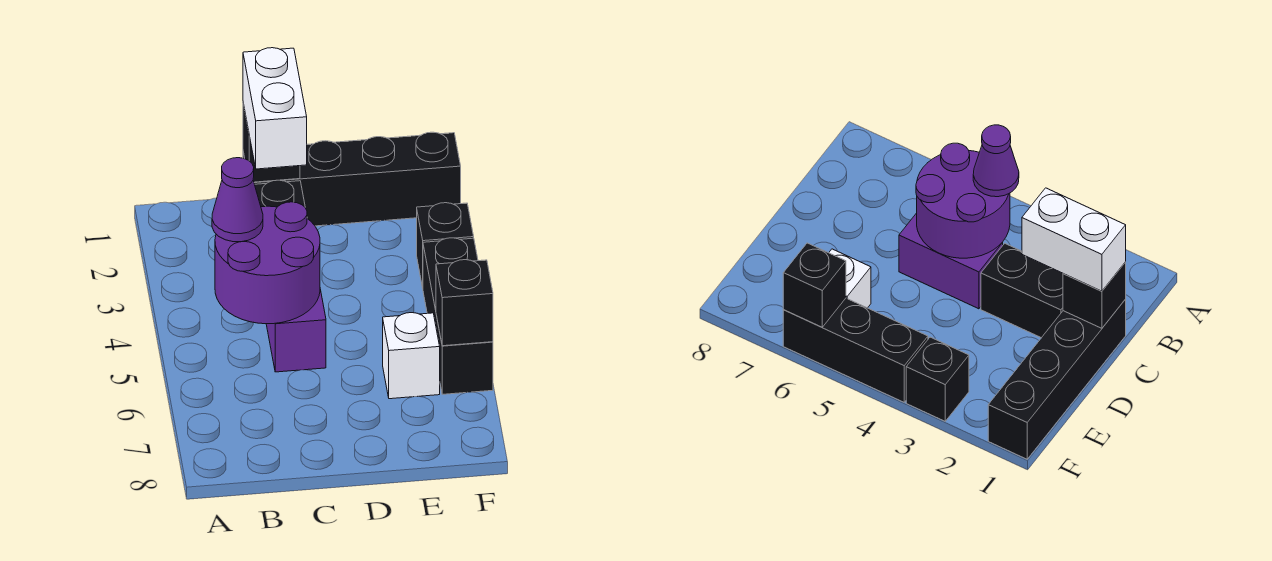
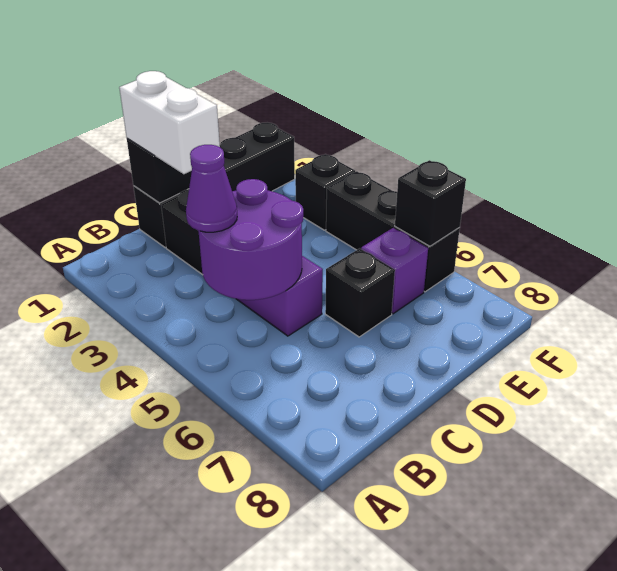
none -> black brick D6 level 1
white brick E6 level 1 -> purple brick E6 level 1

